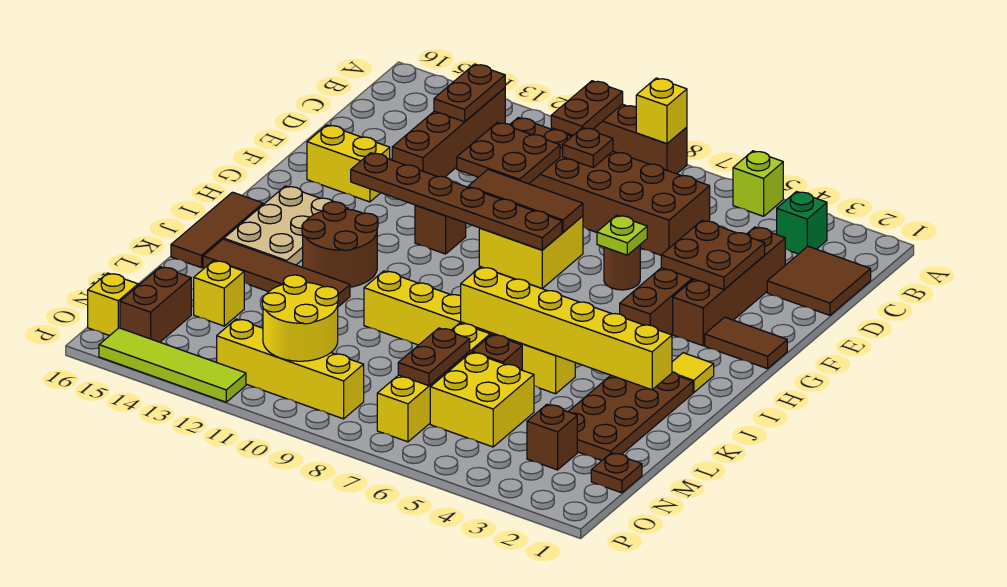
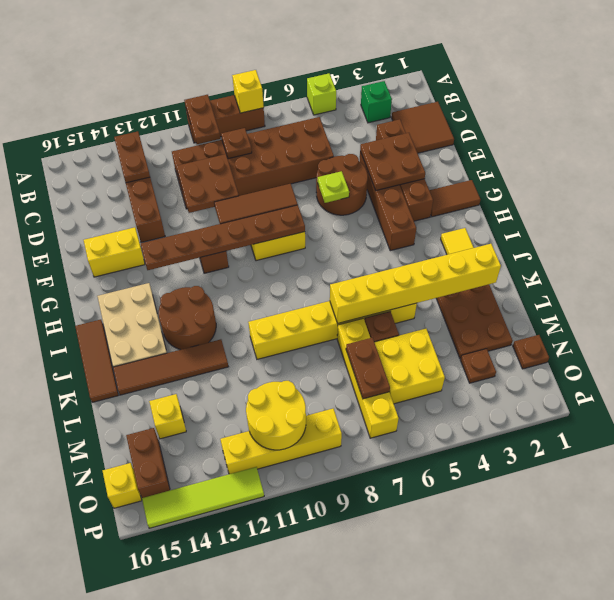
brown round brick F6 level 1 -> brown round brick E5:F6 level 1
brown brick N3 level 1 -> brown plate N3 level 1

